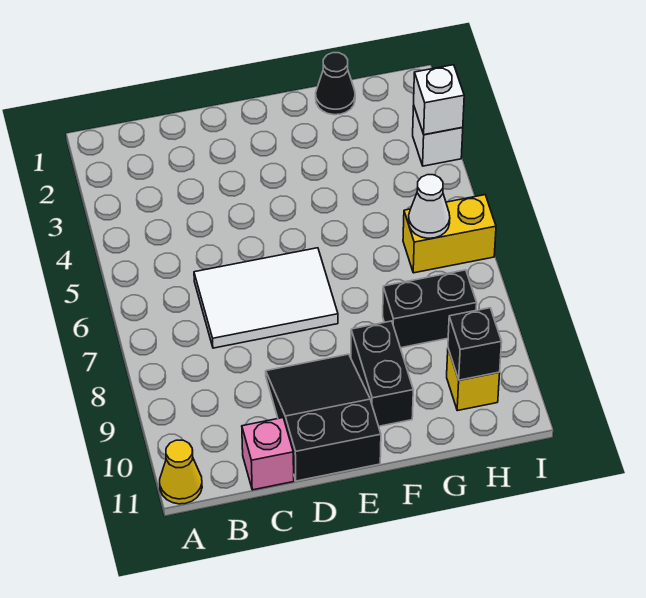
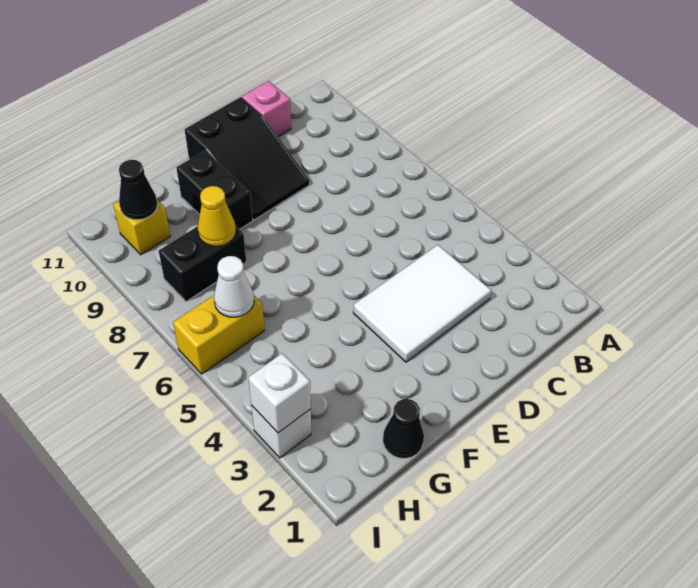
yellow cone A11 level 1 -> yellow cone G8 level 2
white tile C6:E7 level 1 -> white tile C3:E4 level 1
black brick H10 level 2 -> black cone H10 level 2

